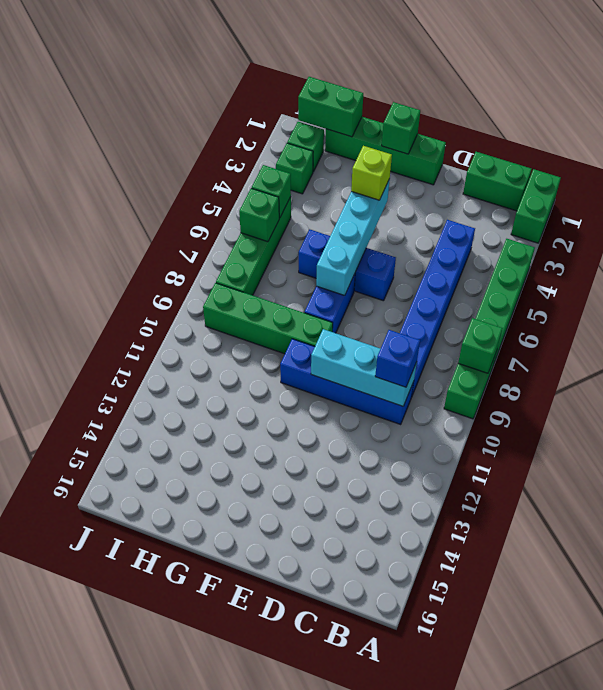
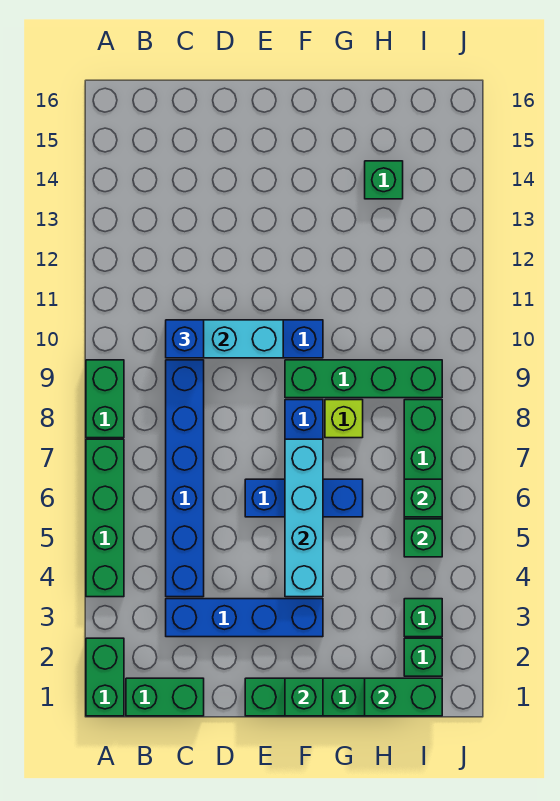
green brick A8 level 2 -> green brick H14 level 1
none -> blue brick C3:F3 level 1
lime brick F4 level 3 -> lime brick G8 level 1

